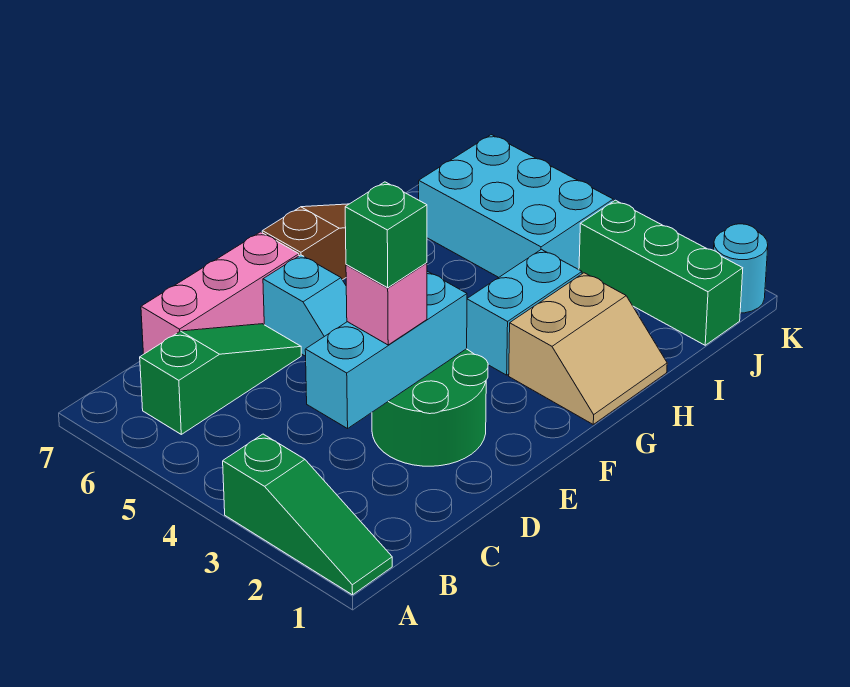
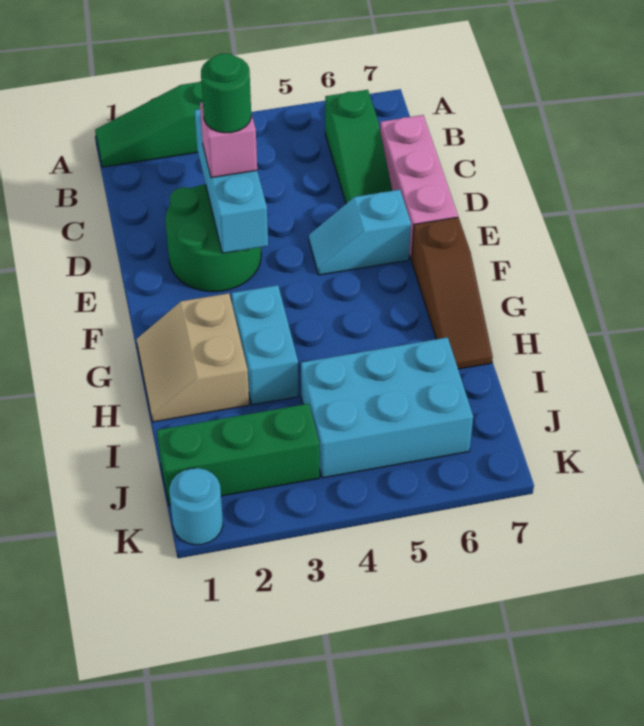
green brick D3 level 4 -> green round brick D3 level 4

